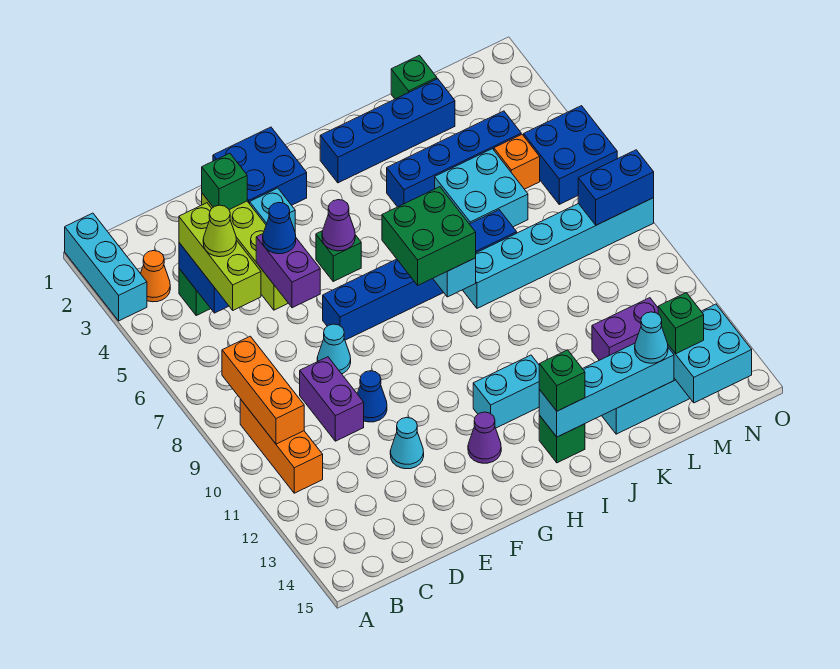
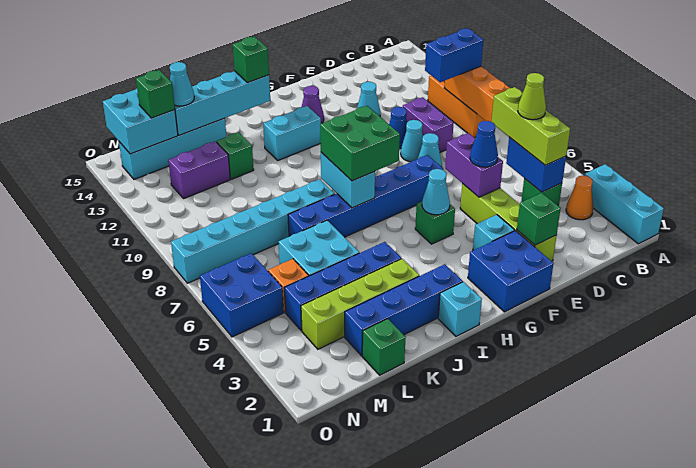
none -> cyan cone E9 level 1
purple cone G5 level 2 -> cyan cone G5 level 2
none -> cyan brick I1 level 1
green brick I14 level 1 -> green brick K12 level 1
none -> lime brick J3:M3 level 1
blue brick N8:O8 level 2 -> blue brick B10:C10 level 3

